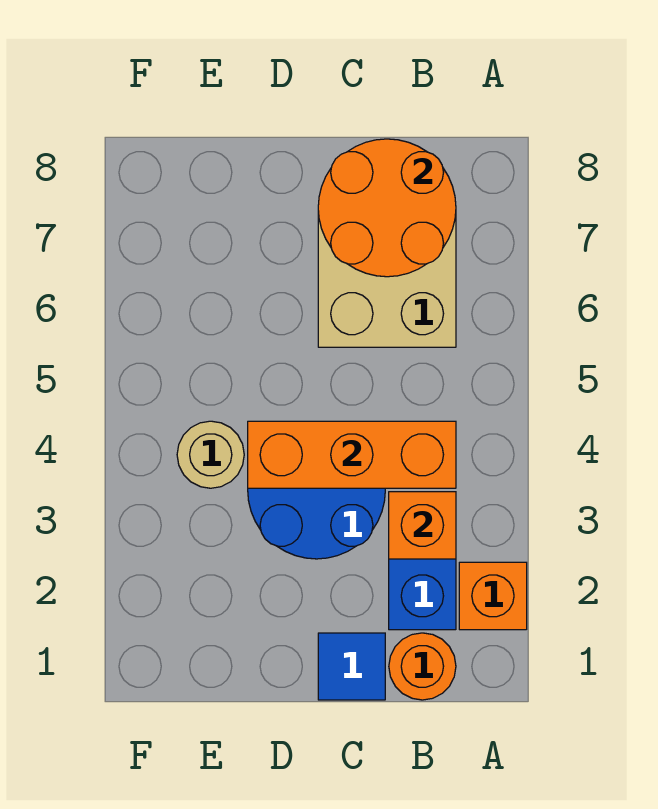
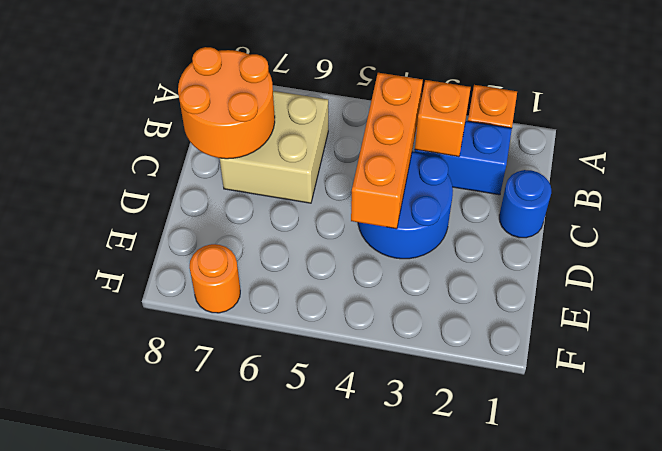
orange round brick B1 level 1 -> orange round brick F7 level 1
blue tile C1 level 1 -> blue round brick C1 level 1
tan round brick E4 level 1 -> none

